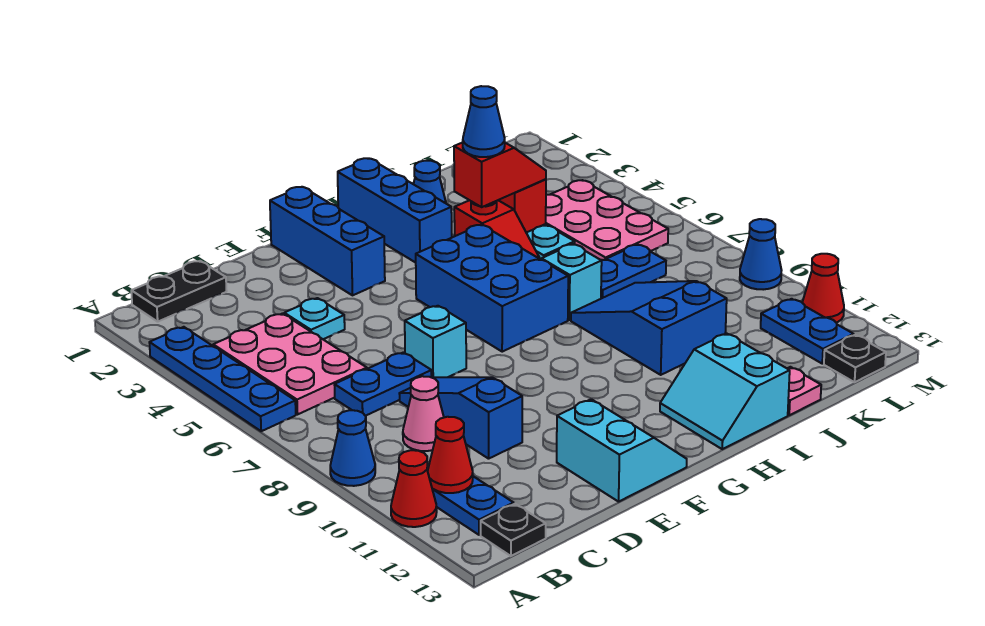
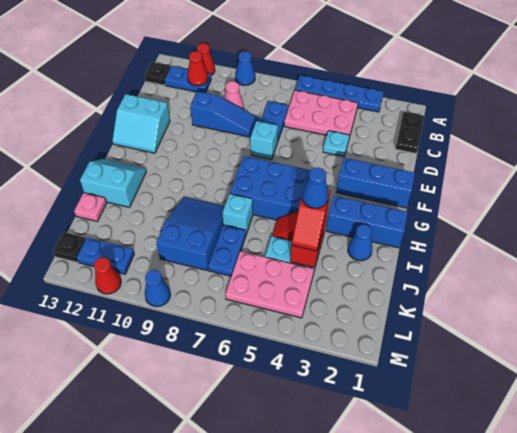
blue slope I8:J10 level 1 top 10 -> blue slope I8:K9 level 1 top K

